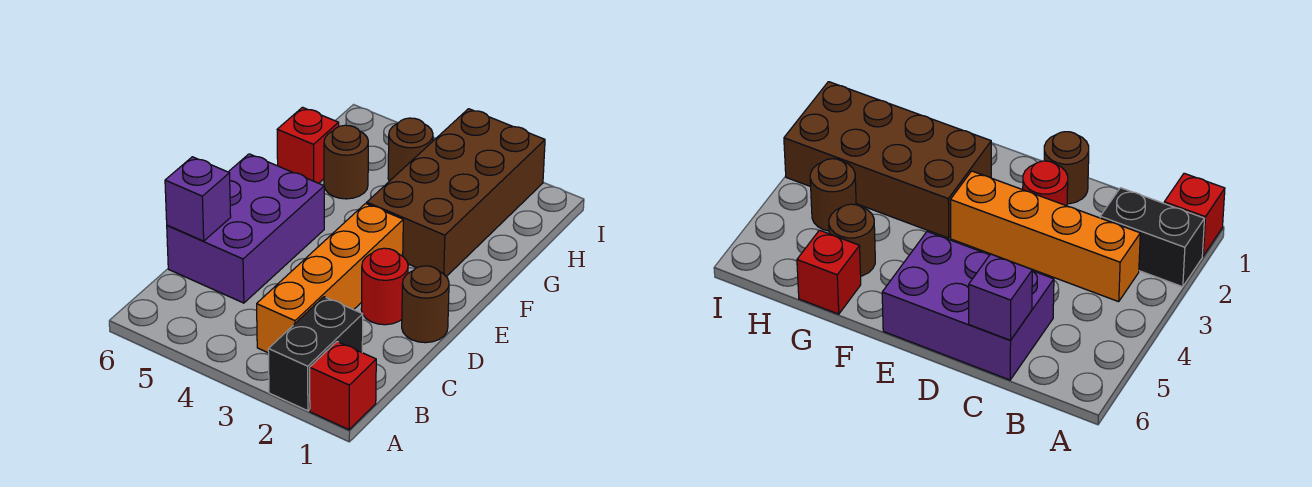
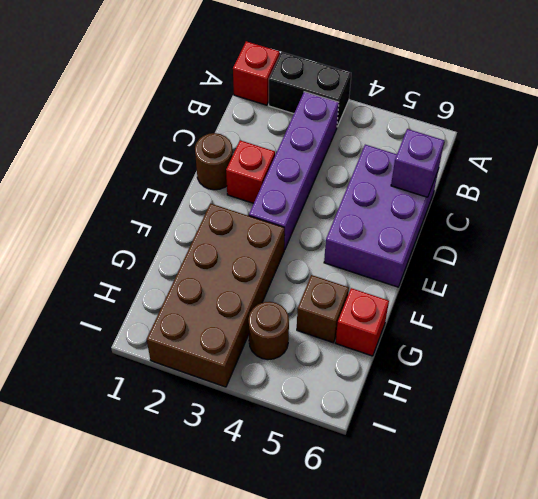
black brick A2:B2 level 1 -> black brick A2:A3 level 1
orange brick B3:E3 level 1 -> purple brick B3:E3 level 1
red round brick D2 level 1 -> red brick D2 level 1
brown round brick G5 level 1 -> brown brick G5 level 1

